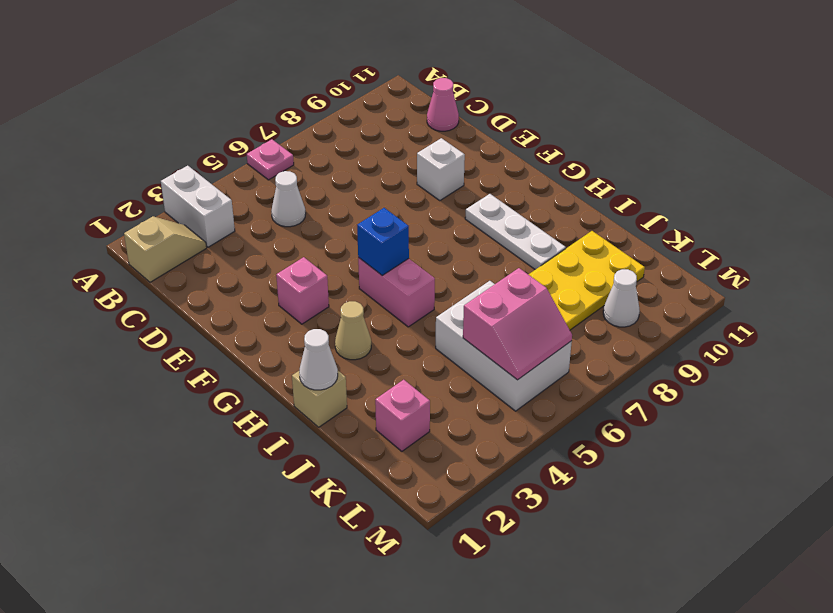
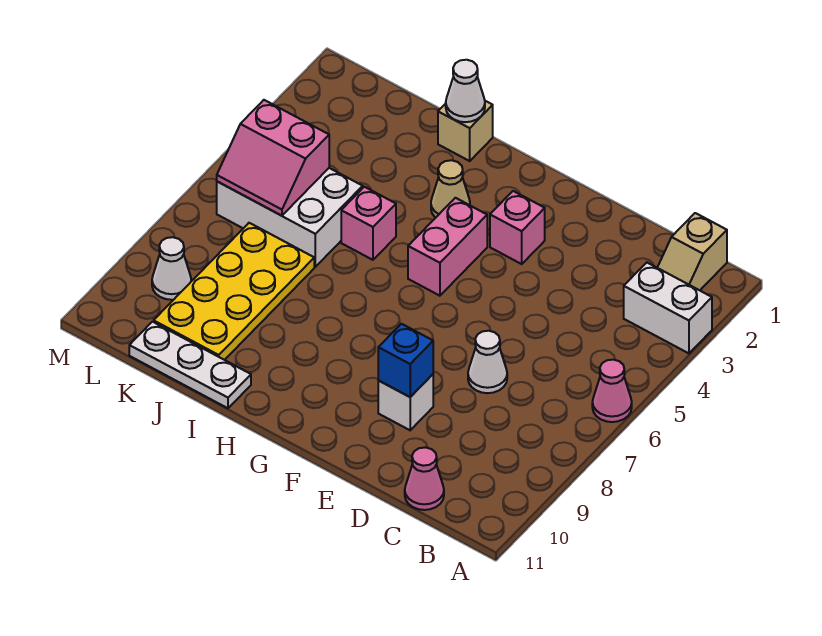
pink plate A6 level 1 -> pink cone A6 level 1
white cone C5 level 1 -> white cone D7 level 1
pink brick G5:H5 level 1 -> pink brick G4:G5 level 1
blue brick G5 level 2 -> blue brick E9 level 2
white plate G9:I9 level 1 -> white plate I11:K11 level 1
pink brick K2 level 1 -> pink brick I5 level 1
pink slope K5:L6 level 2 top K -> pink slope K5:L6 level 2 top 5

